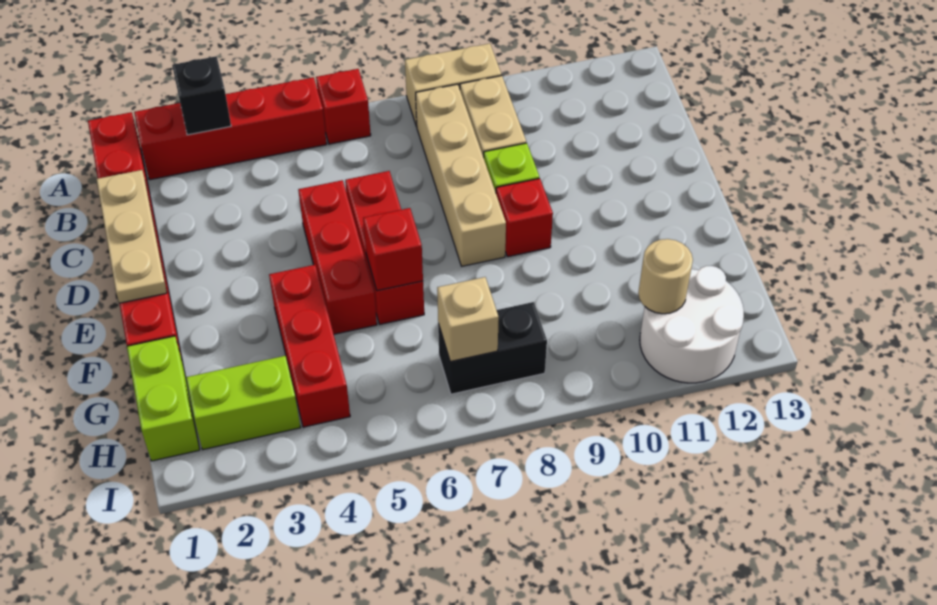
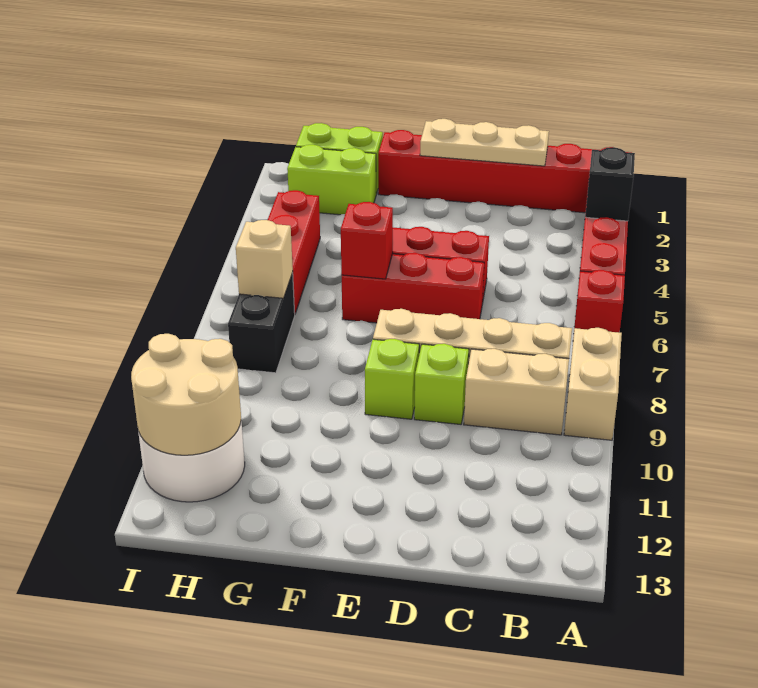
red brick E9 level 1 -> lime brick E9 level 1
red brick F4:H4 level 1 -> red brick H4:H6 level 1
lime brick H2:H3 level 1 -> lime brick G2:H2 level 1
tan round brick H11 level 2 -> tan round brick H11:I12 level 2

